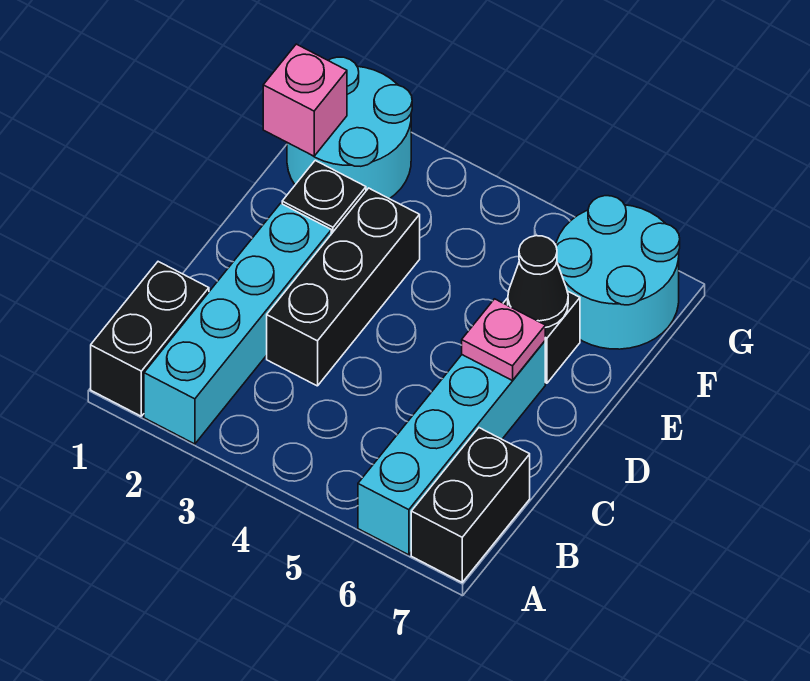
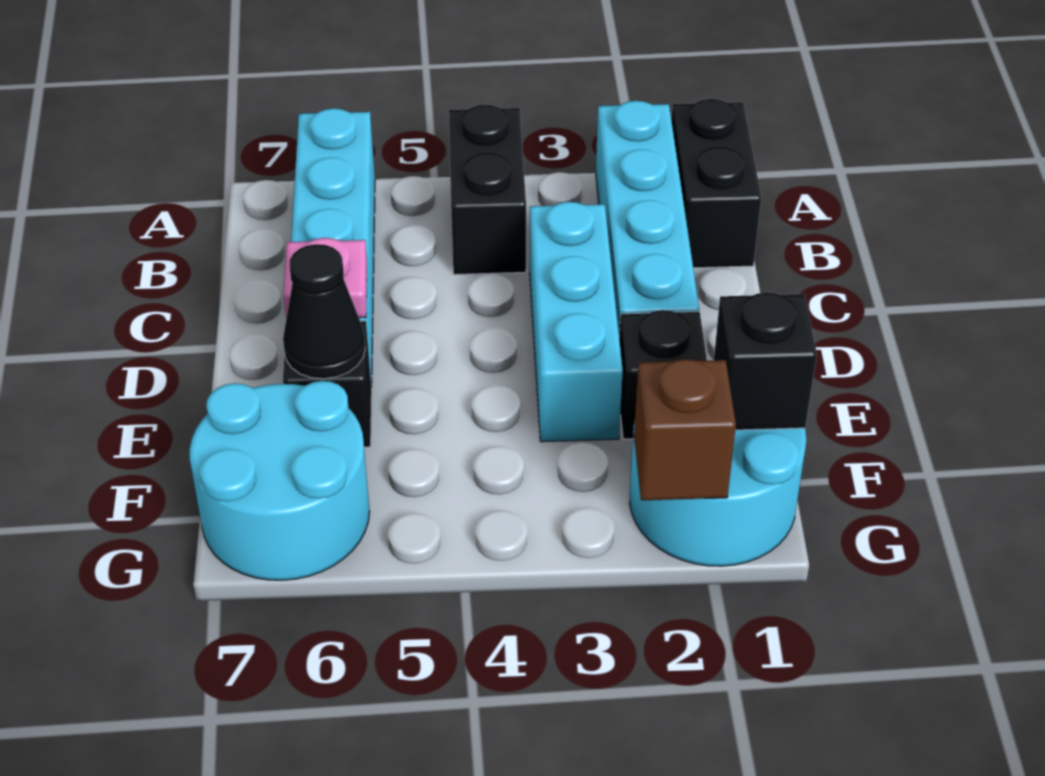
black brick A7:B7 level 1 -> black brick A4:B4 level 1
black brick C3:E3 level 1 -> cyan brick C3:E3 level 1
pink brick F1 level 2 -> black brick F1 level 2
none -> brown brick G2 level 2

